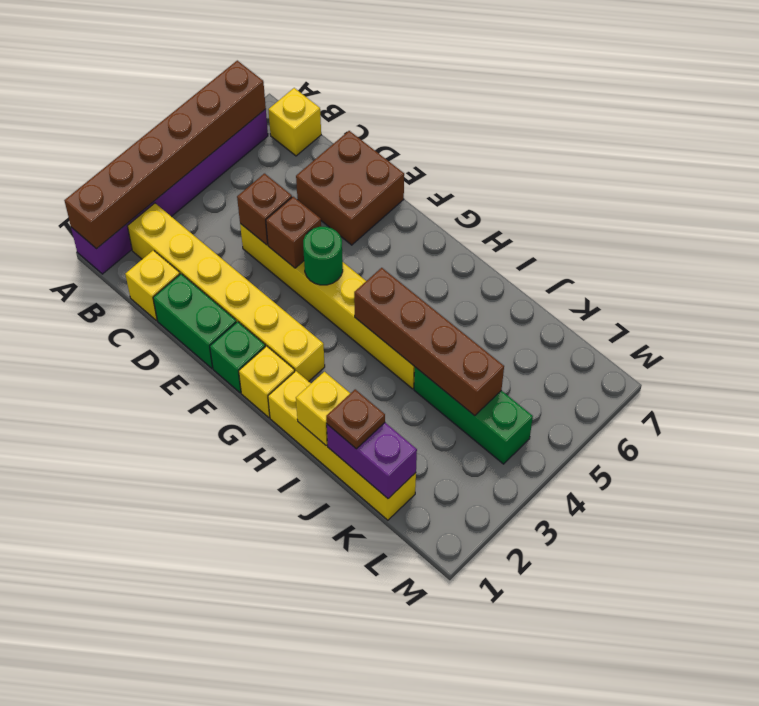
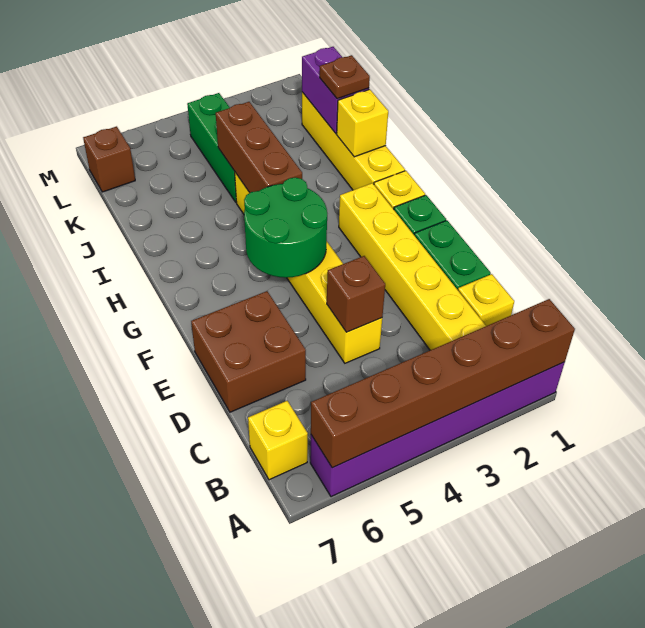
brown brick E4 level 2 -> brown brick L7 level 1
green round brick F4 level 2 -> green round brick F4:G5 level 2
brown brick H4:K4 level 2 -> brown brick H4:J4 level 2

